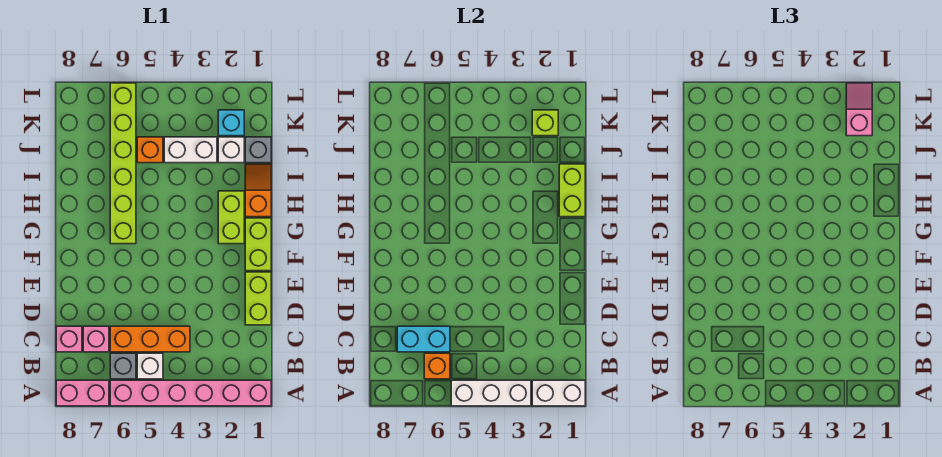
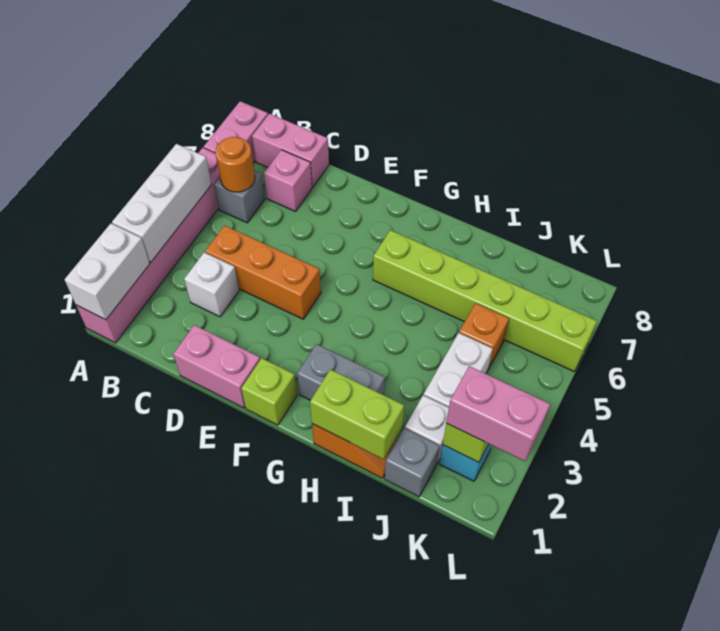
white brick B5 level 1 -> white brick C3 level 1
orange brick B6 level 2 -> orange round brick B6 level 2
orange brick C4:C6 level 1 -> orange brick C4:E4 level 1
cyan brick C6:C7 level 2 -> none
pink brick C8 level 1 -> pink brick B8:C8 level 1
lime brick D1:E1 level 1 -> pink brick D1:E1 level 1
lime brick F1:G1 level 1 -> lime brick F1 level 1
lime brick G2:H2 level 1 -> grey brick G2:H2 level 1
pink slope K2:L2 level 3 top K -> pink brick K2:L2 level 3

